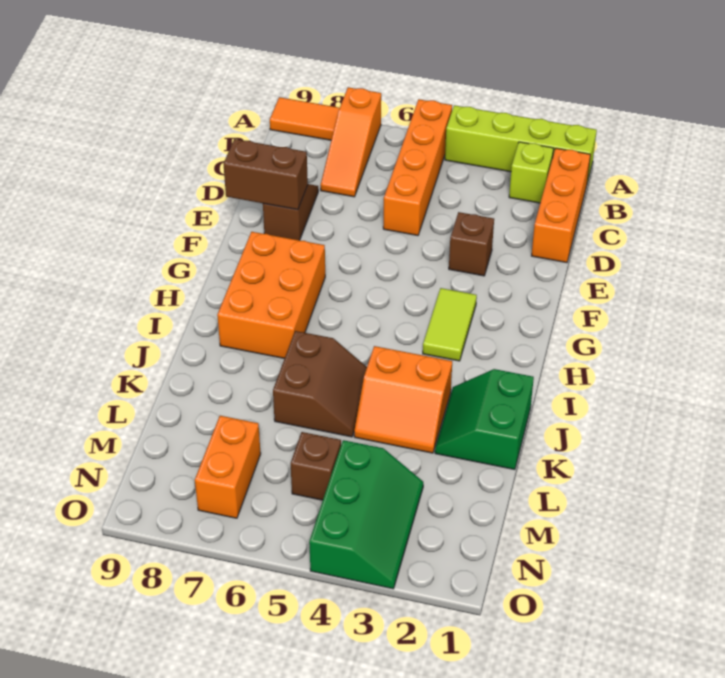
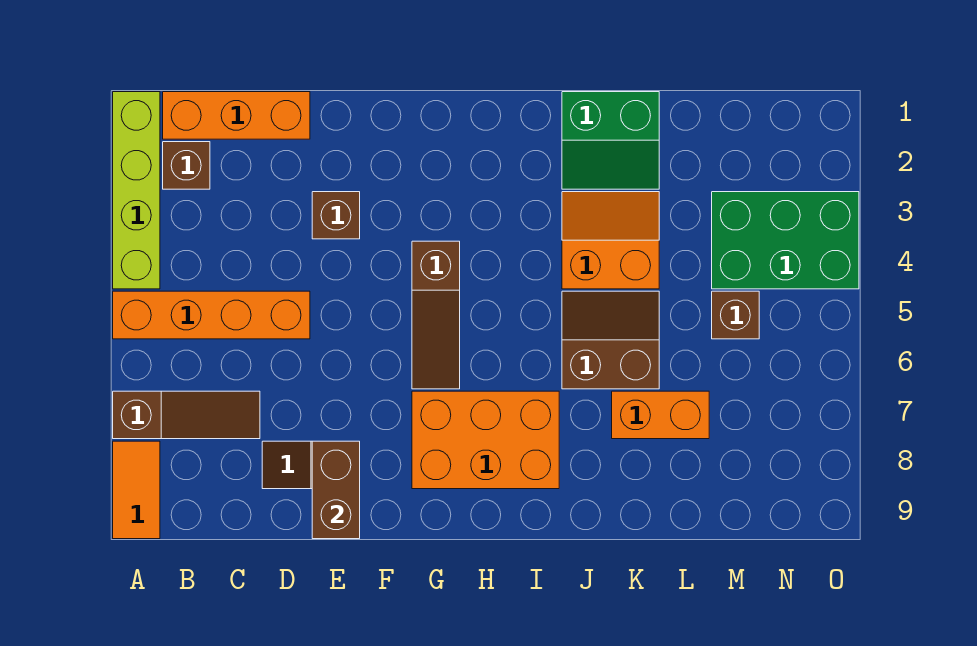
orange slope A7:C7 level 1 top A -> brown slope A7:C7 level 1 top A
lime brick B2 level 1 -> brown brick B2 level 1
lime tile G3:H3 level 1 -> none
none -> brown slope G4:G6 level 1 top 4
orange slope J3:K4 level 1 top J -> orange slope J3:K4 level 1 top 4
green slope M3:O4 level 1 top 4 -> green brick M3:O4 level 1
orange brick M7:N7 level 1 -> orange brick K7:L7 level 1

